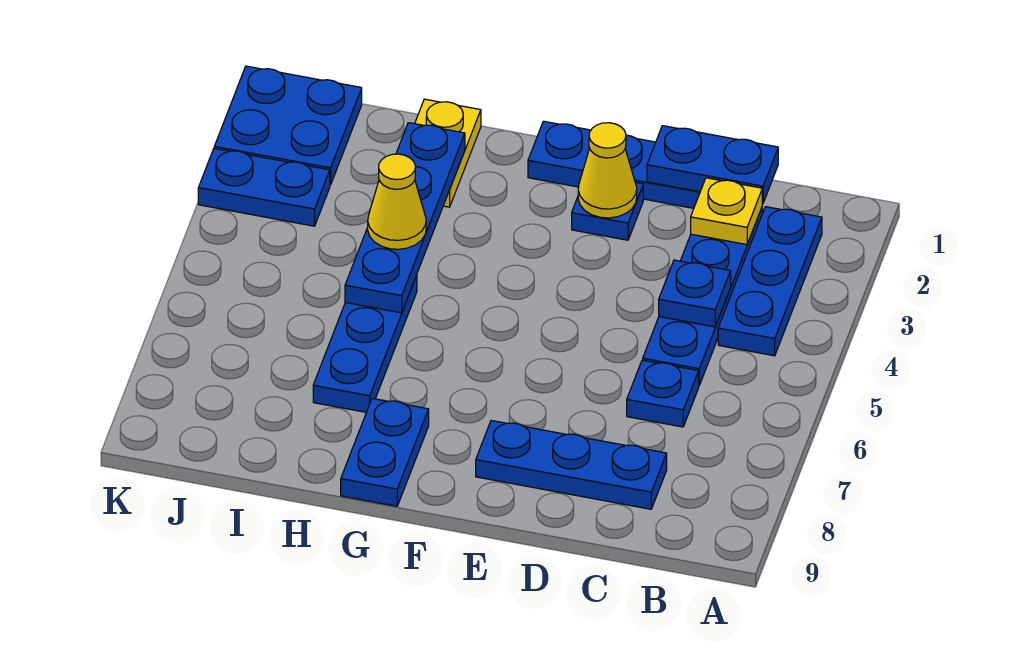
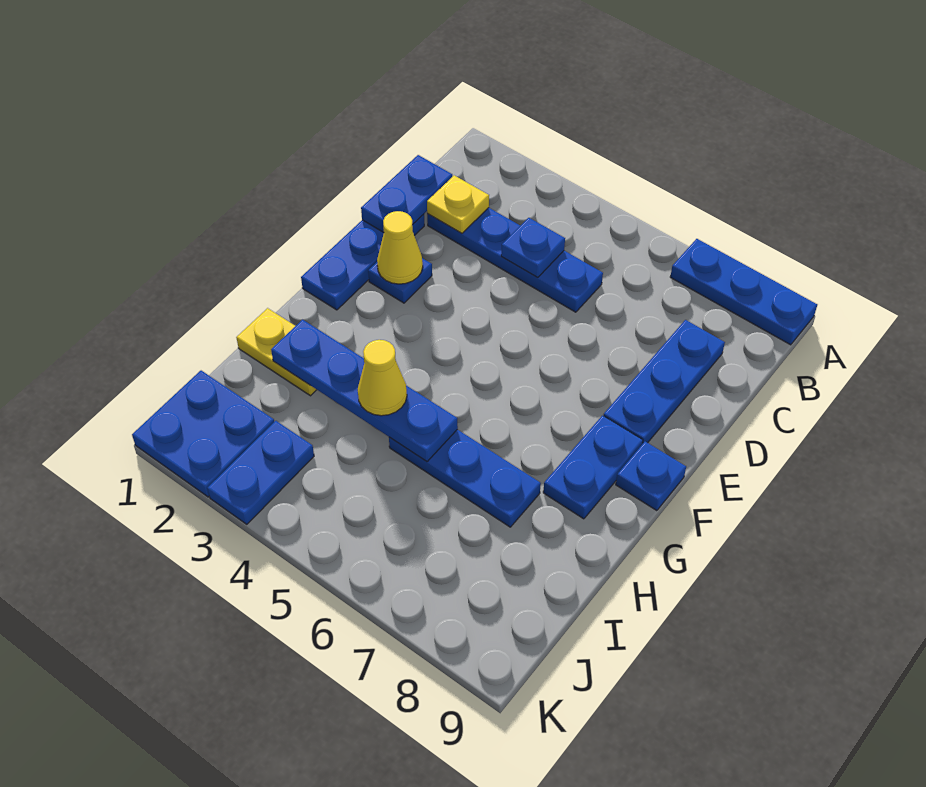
blue plate B2:B4 level 1 -> blue plate A7:A9 level 1
blue plate C6 level 1 -> blue plate F9 level 1
blue plate G8:G9 level 1 -> blue plate F8:G8 level 1

